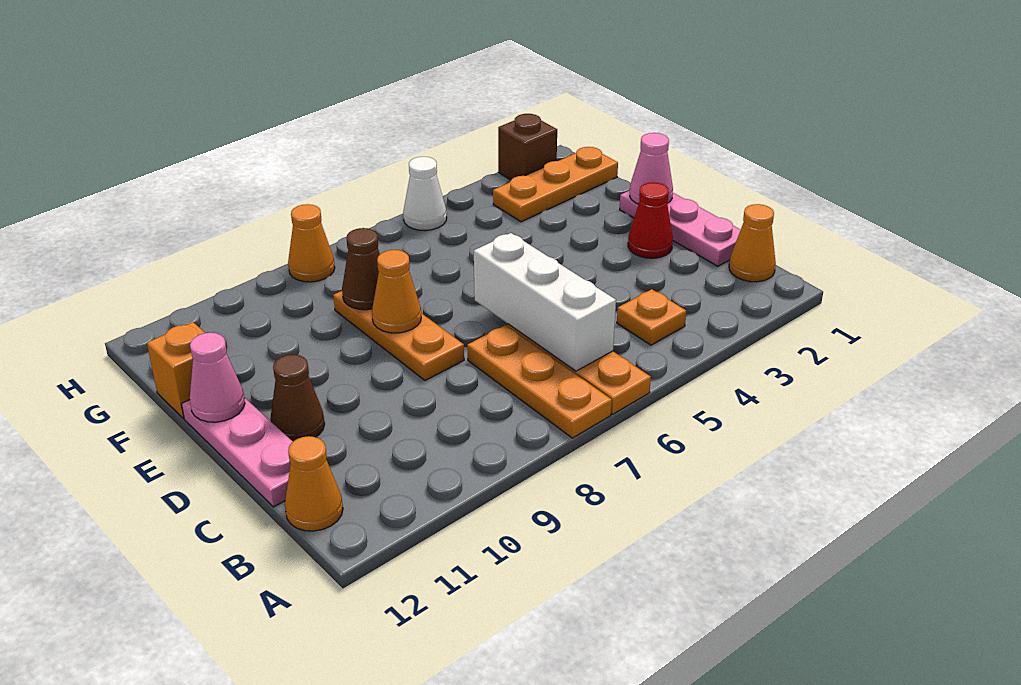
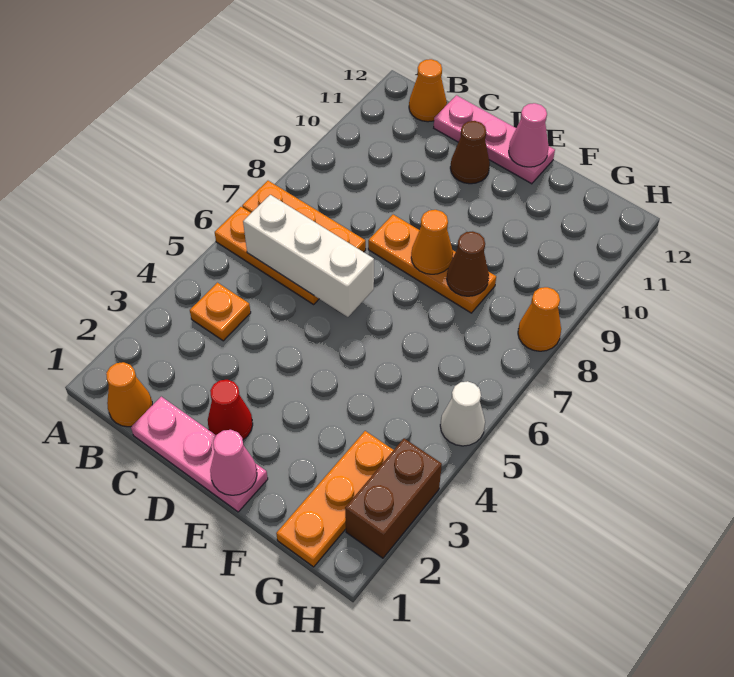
orange brick F12 level 1 -> none
brown brick H2 level 1 -> brown brick H2:H3 level 1

